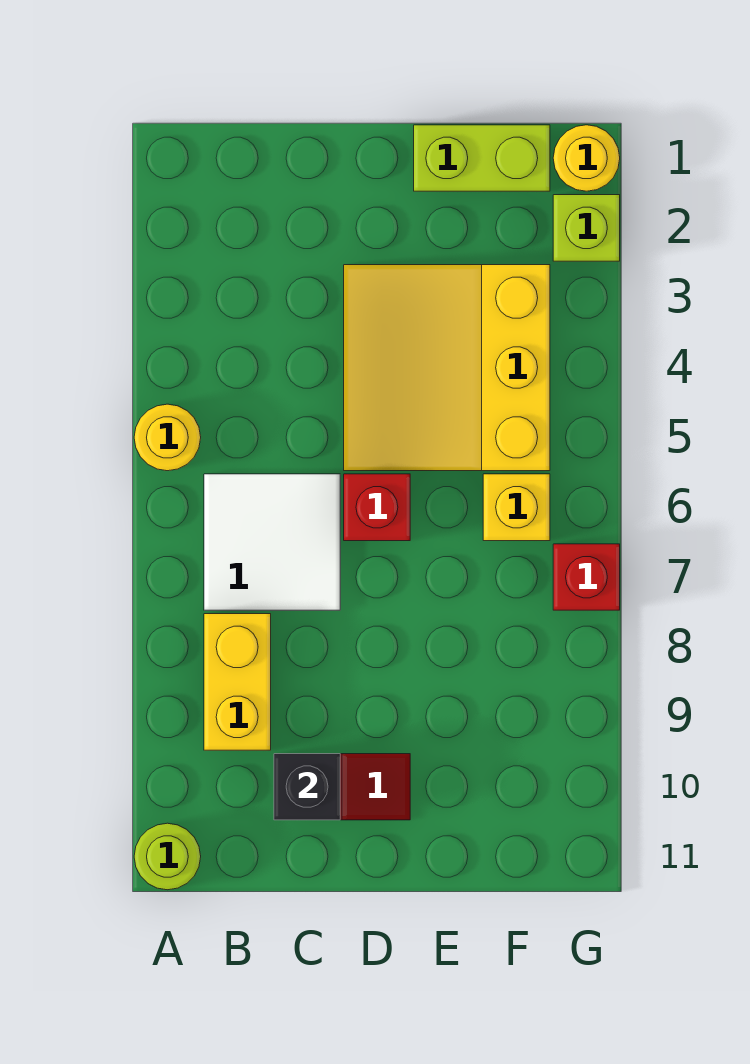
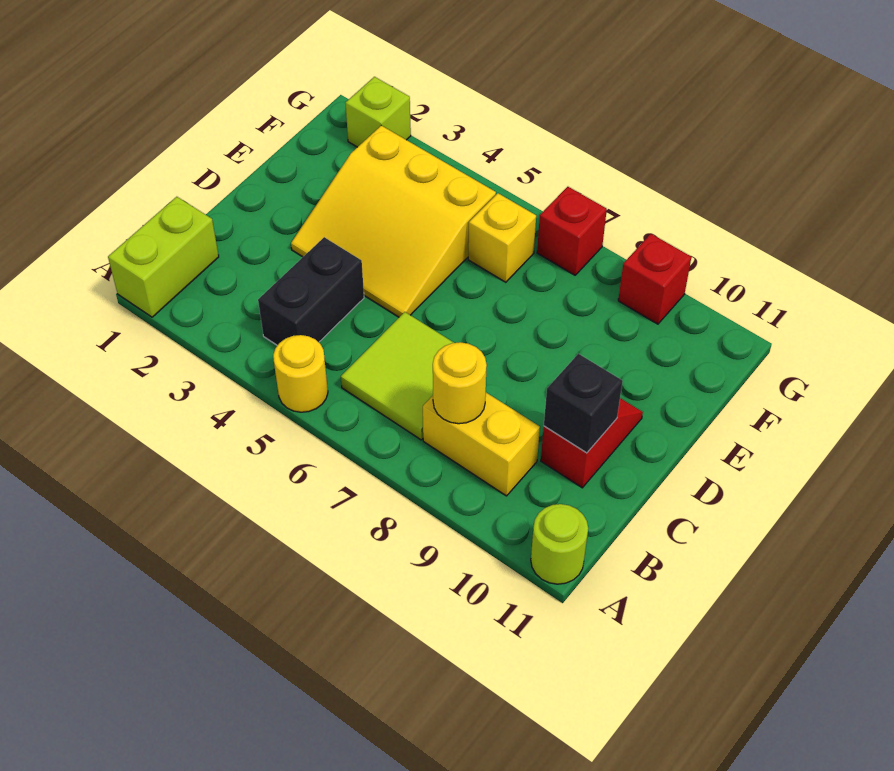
none -> black brick B4:C4 level 1
white tile B6:C7 level 1 -> lime tile B6:C7 level 1
red brick D6 level 1 -> red brick G9 level 1
lime brick E1:F1 level 1 -> lime brick A1:B1 level 1
yellow round brick G1 level 1 -> yellow round brick B8 level 2

